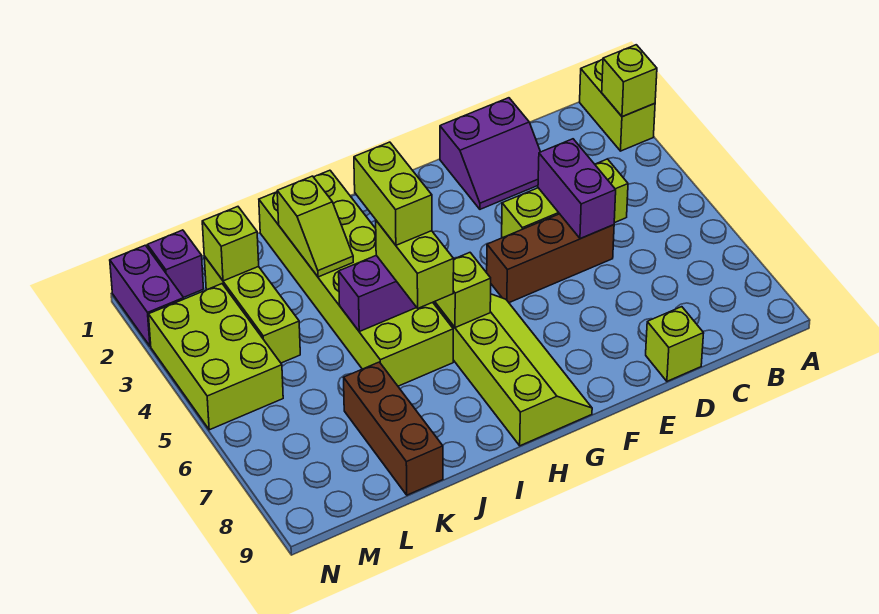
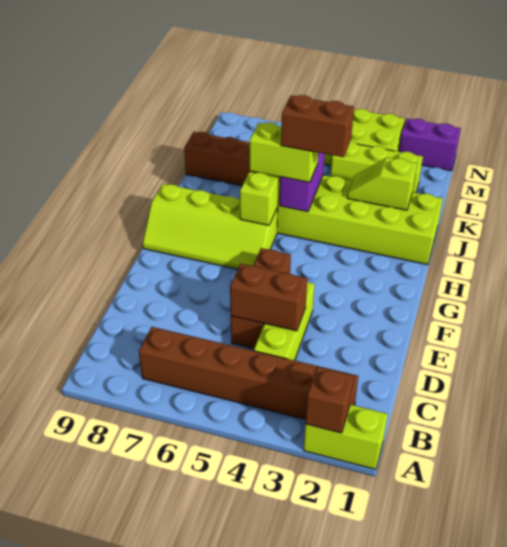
lime brick A2 level 2 -> brown brick A2 level 2
none -> brown brick B2:B7 level 1
purple slope D1:E2 level 1 top 1 -> none
purple brick D4:D5 level 2 -> brown brick D4:D5 level 2
lime brick D9 level 1 -> none
lime brick I4:I5 level 4 -> brown brick I4:I5 level 4
lime brick L2 level 2 -> none
purple brick M1 level 1 -> none

